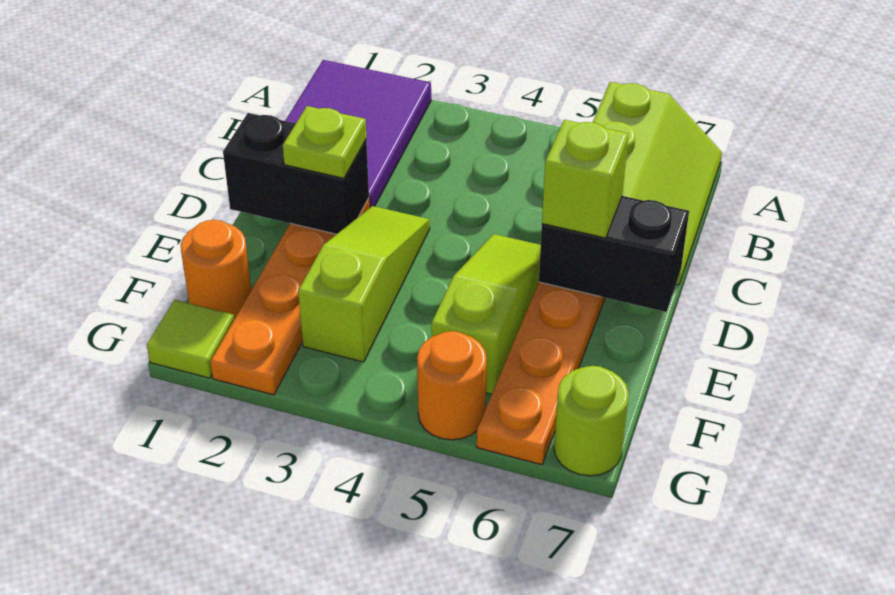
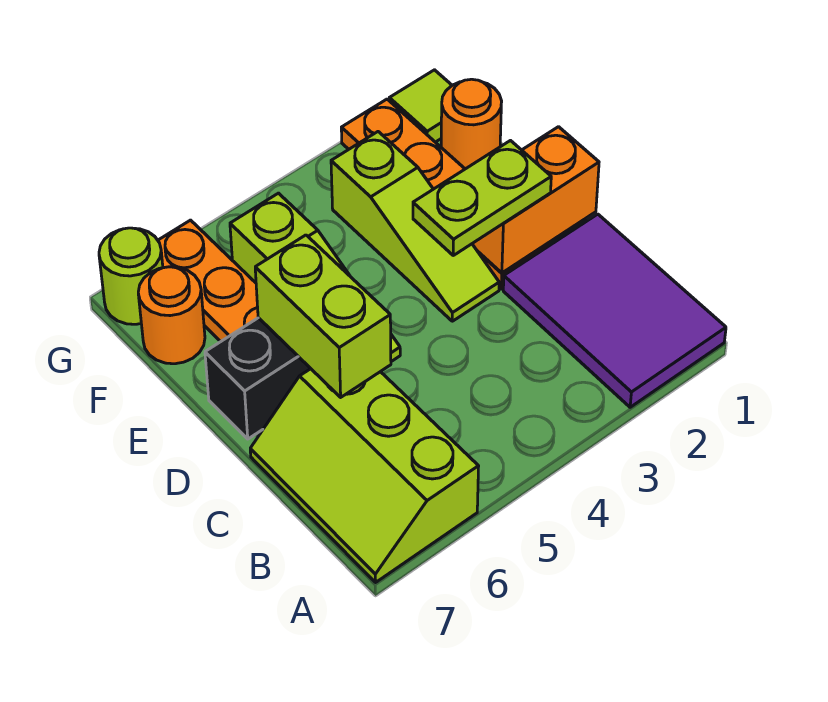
black brick D1:D2 level 2 -> orange brick D1:D2 level 2
lime plate D2 level 3 -> lime plate D2:D3 level 3
lime brick D6 level 3 -> lime brick C6:D6 level 3
orange round brick G5 level 1 -> orange round brick F7 level 1

